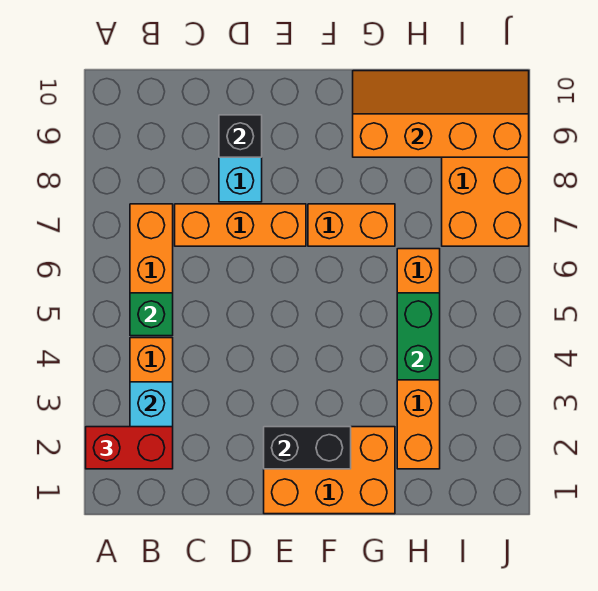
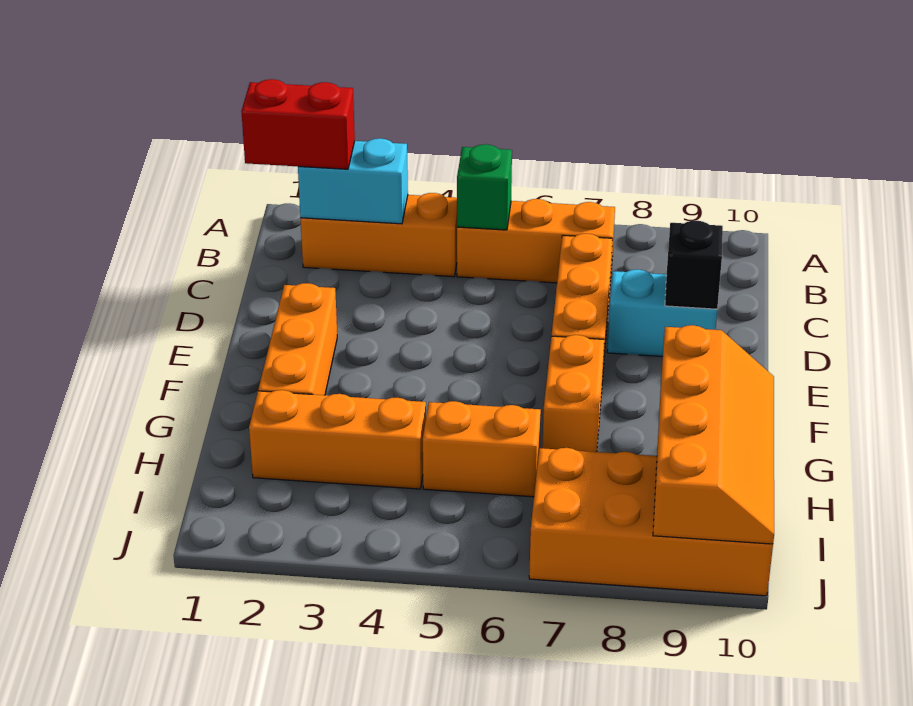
red brick A2:B2 level 3 -> red brick B1:B2 level 3
orange brick E1:G2 level 1 -> orange brick E2:G2 level 1
black brick E2:F2 level 2 -> none
green brick H4:H5 level 2 -> none

